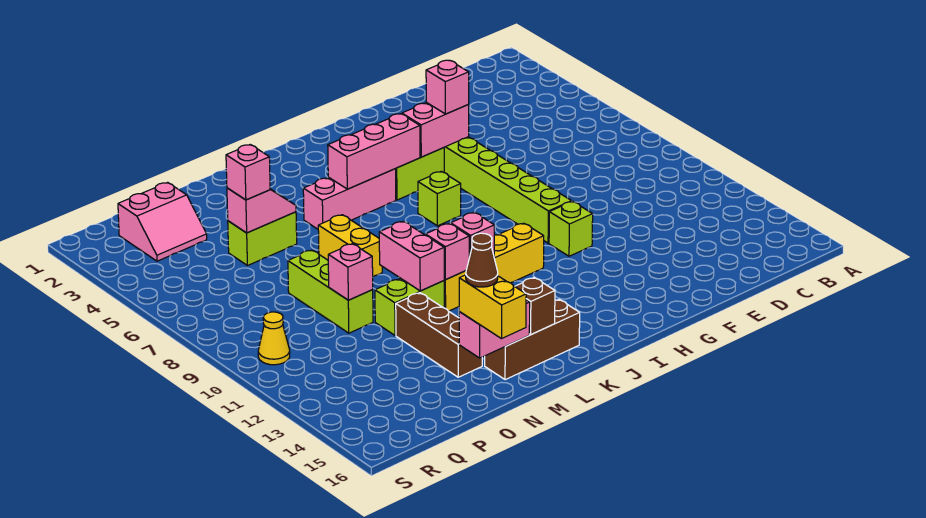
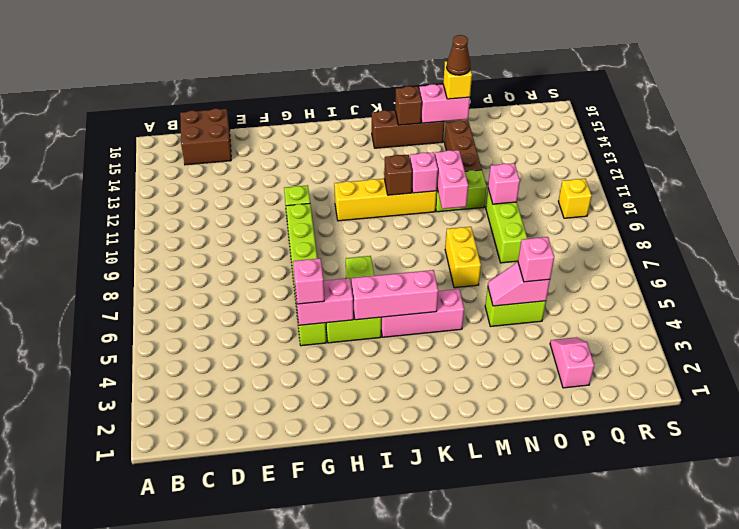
none -> brown brick C15:D16 level 1
pink brick K11 level 2 -> brown brick K11 level 2
yellow brick N15:N16 level 3 -> yellow brick N15 level 3
pink slope P2:Q3 level 1 top 2 -> pink slope P2:P3 level 1 top 2
yellow cone R10 level 1 -> yellow brick R10 level 1

